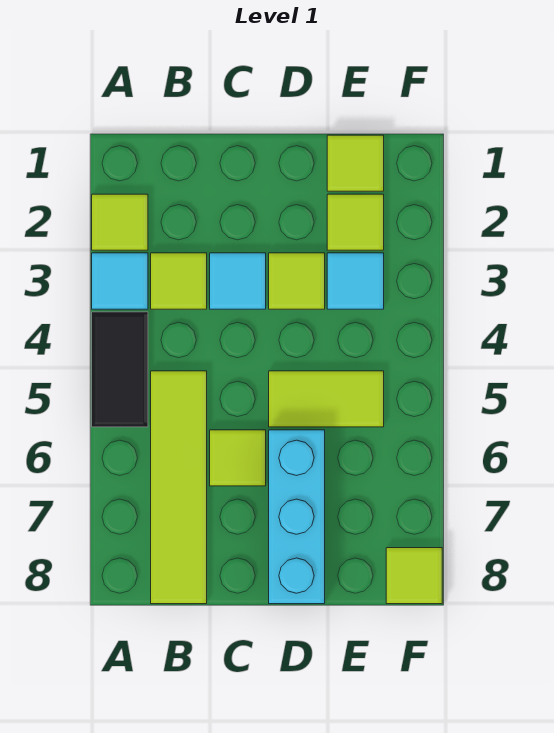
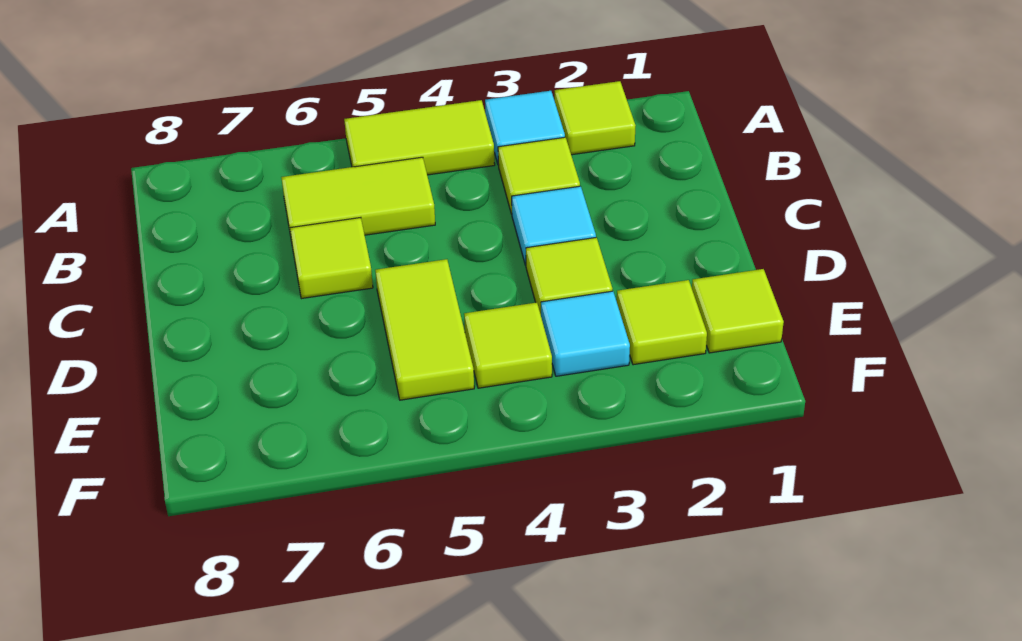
black tile A4:A5 level 1 -> lime tile A4:A5 level 1
lime tile B5:B8 level 1 -> lime tile B5:B6 level 1
cyan brick D6:D8 level 1 -> none
lime tile F8 level 1 -> lime tile E4 level 1

